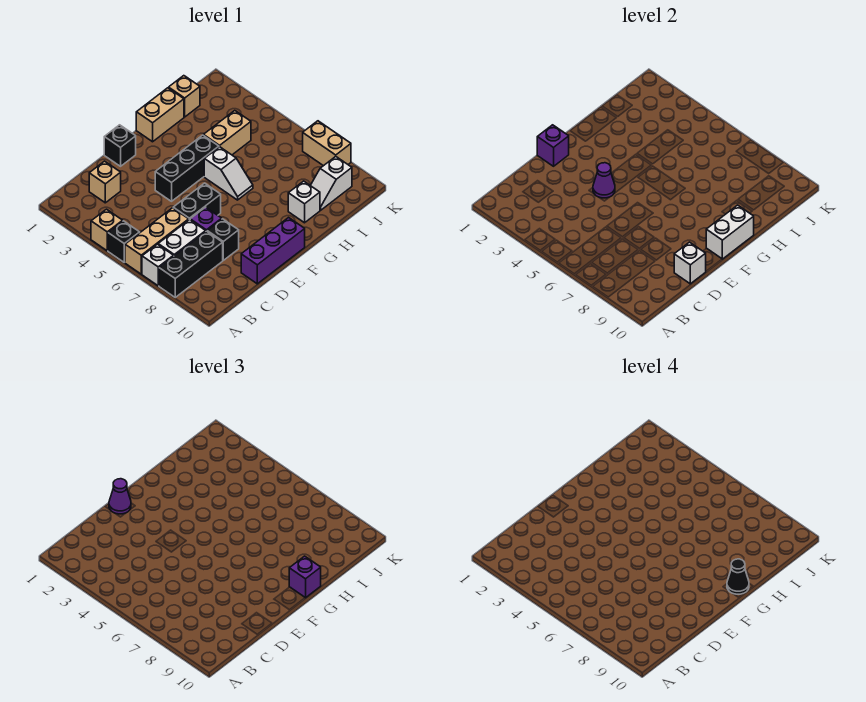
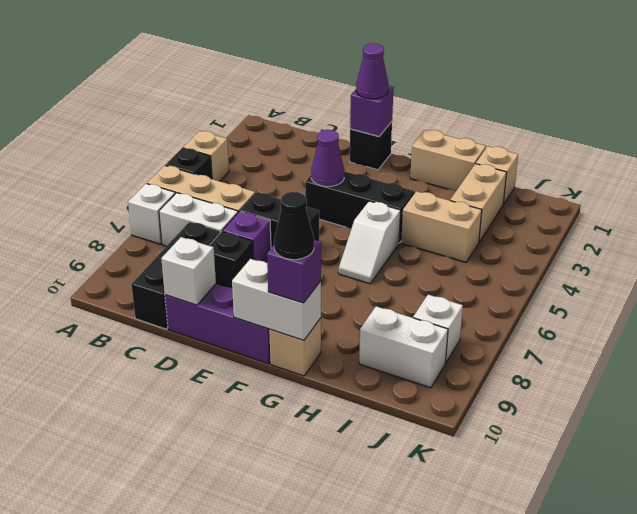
black brick A8:C8 level 1 -> black brick C8:C10 level 1
tan brick C2 level 1 -> tan brick G10 level 1
white brick H9 level 1 -> white brick J8 level 1
white slope I9:J9 level 1 top J -> white brick I9:J9 level 1
tan brick K7:K8 level 1 -> tan brick I2:I3 level 1

